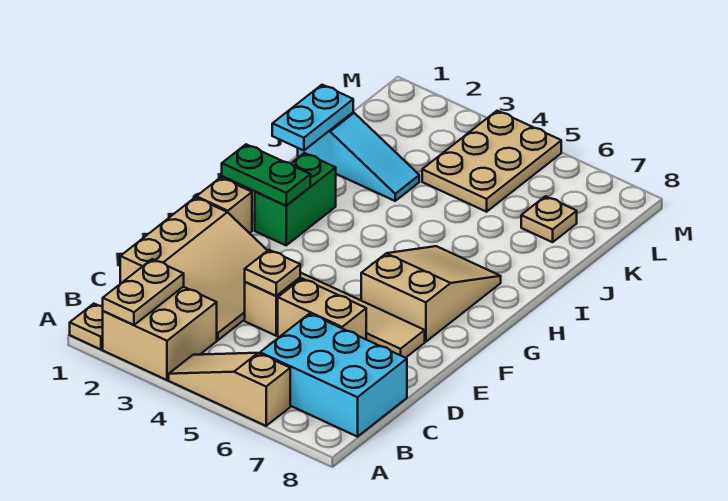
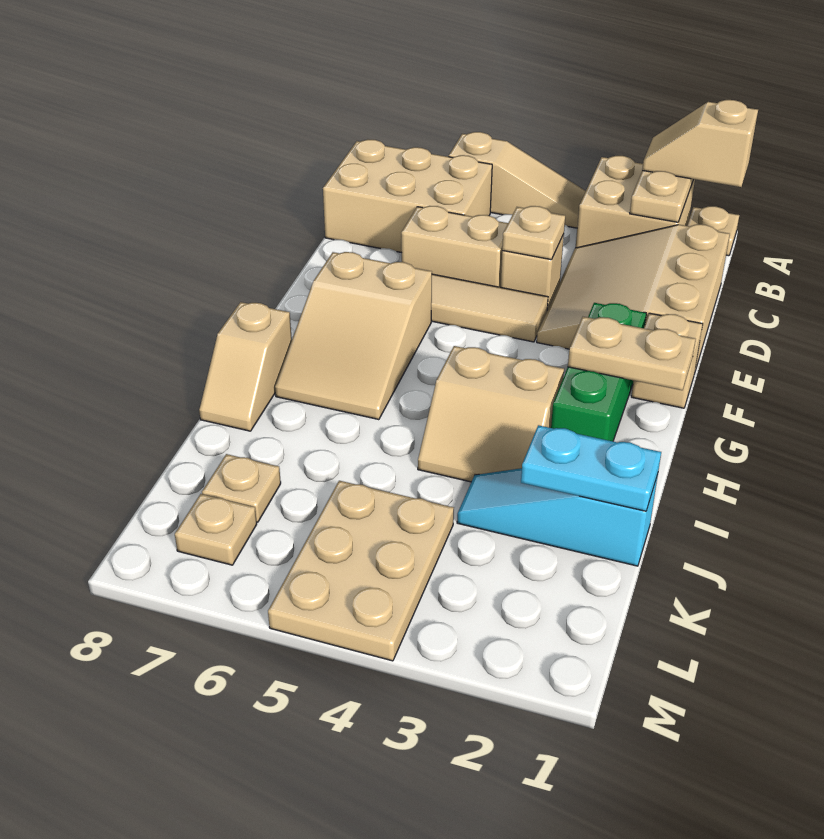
none -> tan slope A1:A2 level 3 top 1
cyan brick B6:C8 level 1 -> tan brick B6:C8 level 1
green plate G1:G2 level 2 -> tan plate G1:G2 level 2
green brick G2:H2 level 1 -> green brick F2:H2 level 1
none -> tan slope H3:I4 level 1 top H
none -> tan slope H8:I8 level 1 top H
cyan plate I1:J1 level 2 -> cyan plate J1:J2 level 2
none -> tan plate L7 level 1

